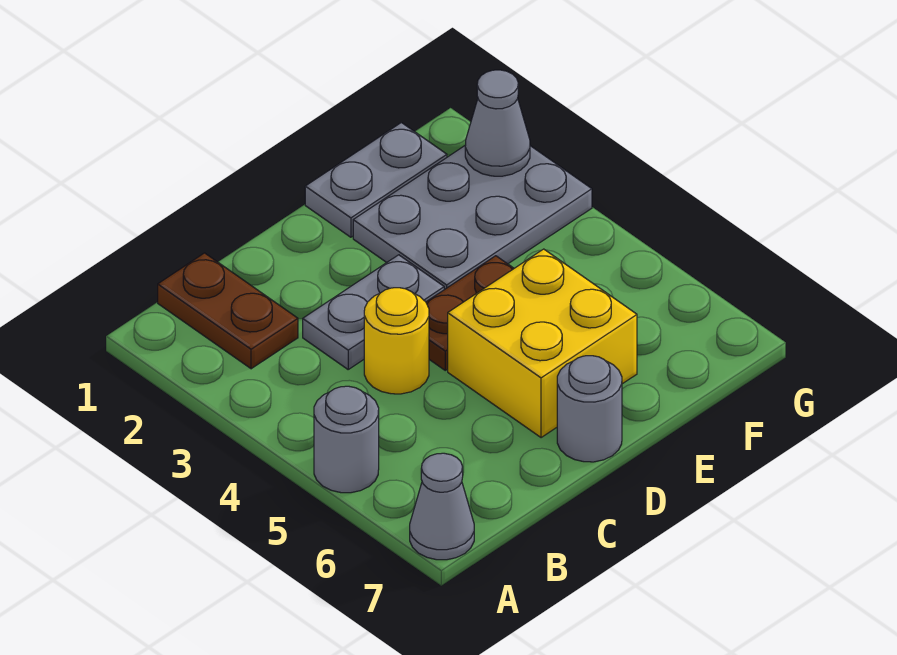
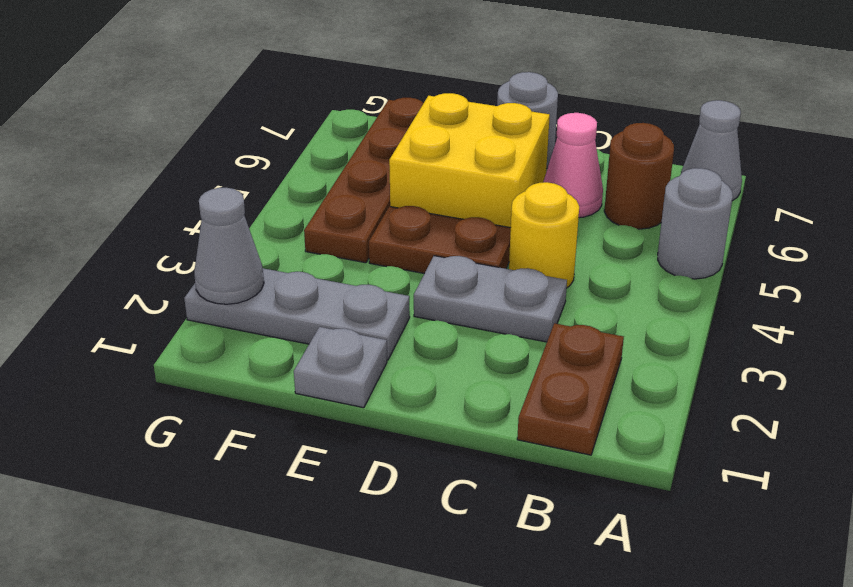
none -> brown round brick B6 level 1
none -> pink cone C6 level 1
grey plate E1:F1 level 1 -> grey plate E1 level 1
grey plate E2:G3 level 1 -> grey plate E2:G2 level 1
none -> brown plate F4:F7 level 1

